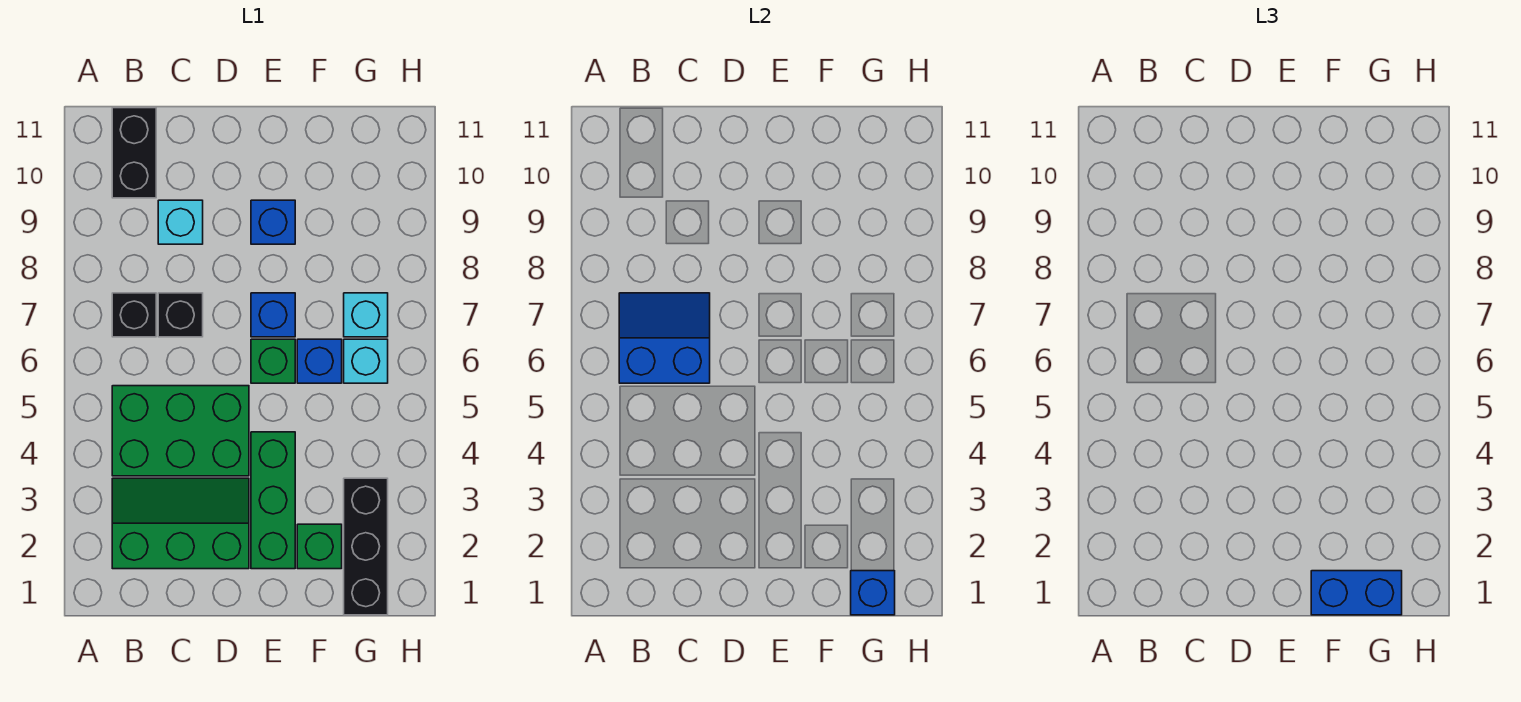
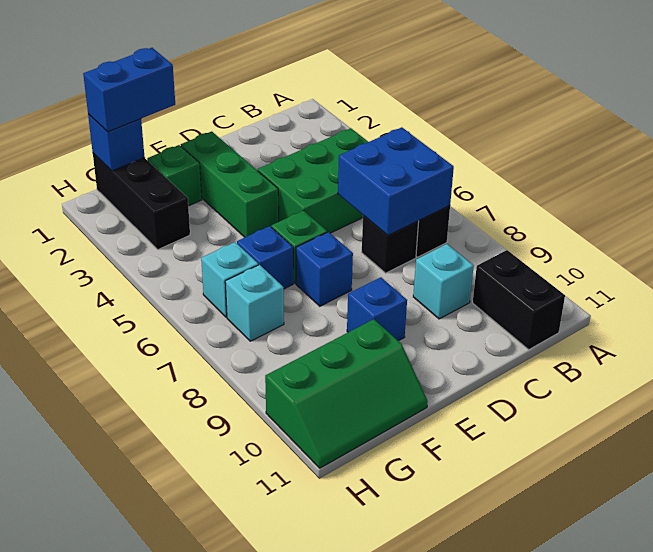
green slope B2:D3 level 1 top 2 -> green slope F10:H11 level 1 top 10
blue slope B6:C7 level 2 top 6 -> blue brick B6:C7 level 2

